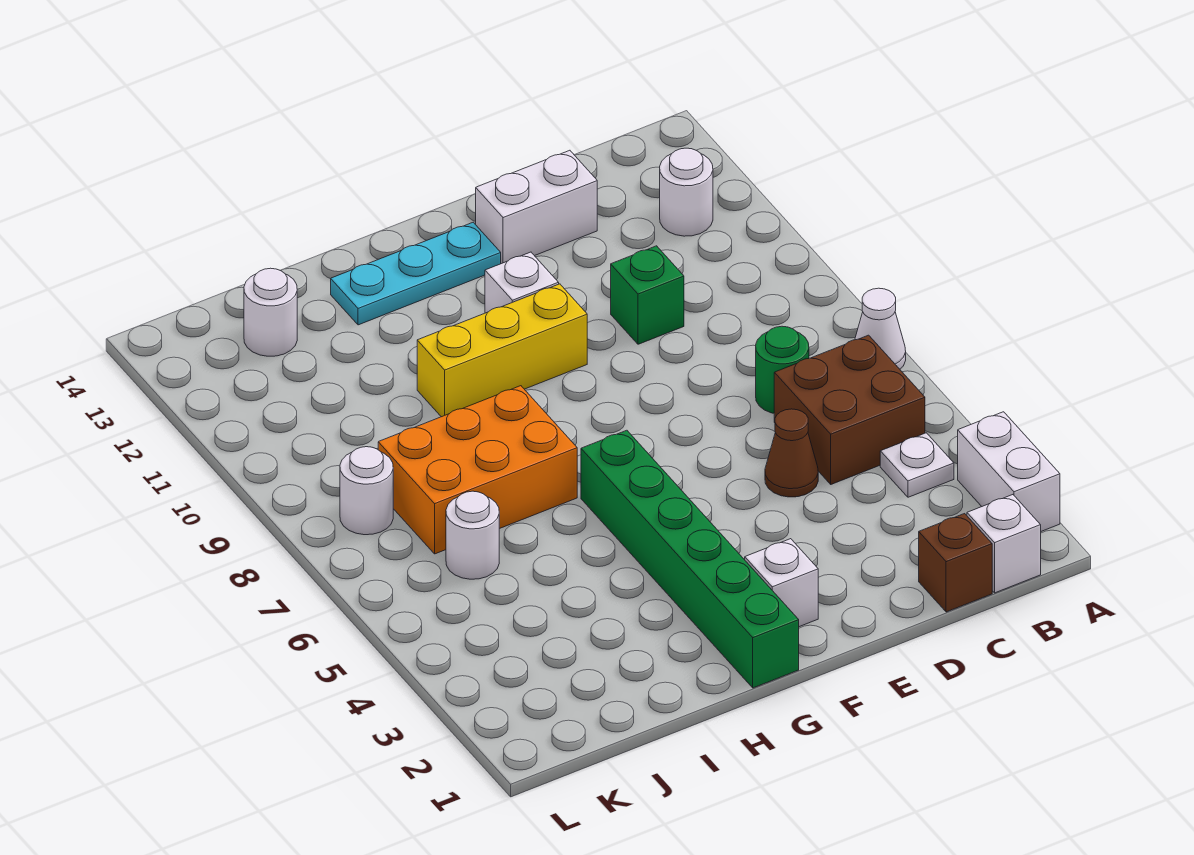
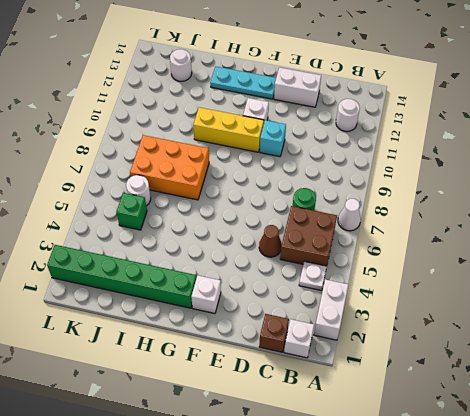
green brick D10 level 1 -> green brick J5 level 1
none -> cyan brick E10 level 1
green brick G1:G6 level 1 -> green brick G2:L2 level 1
white round brick K8 level 1 -> none

